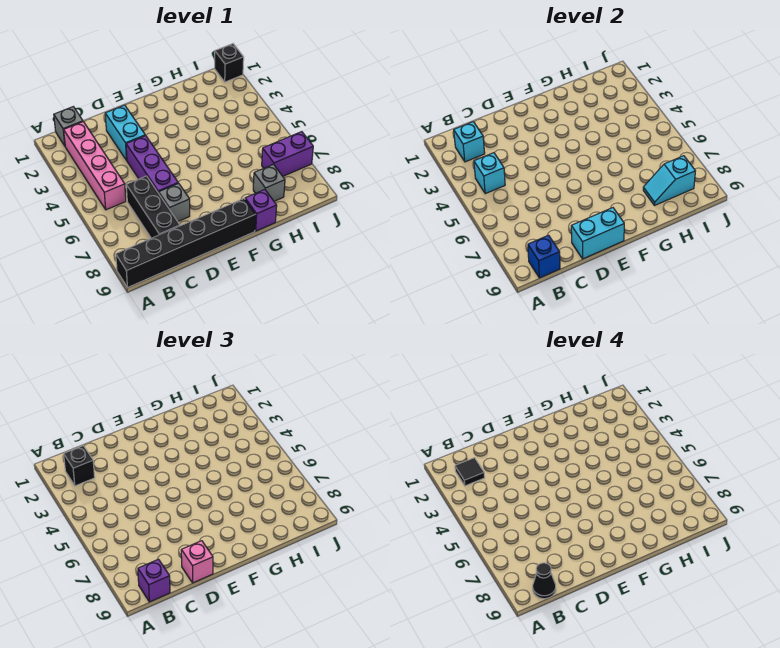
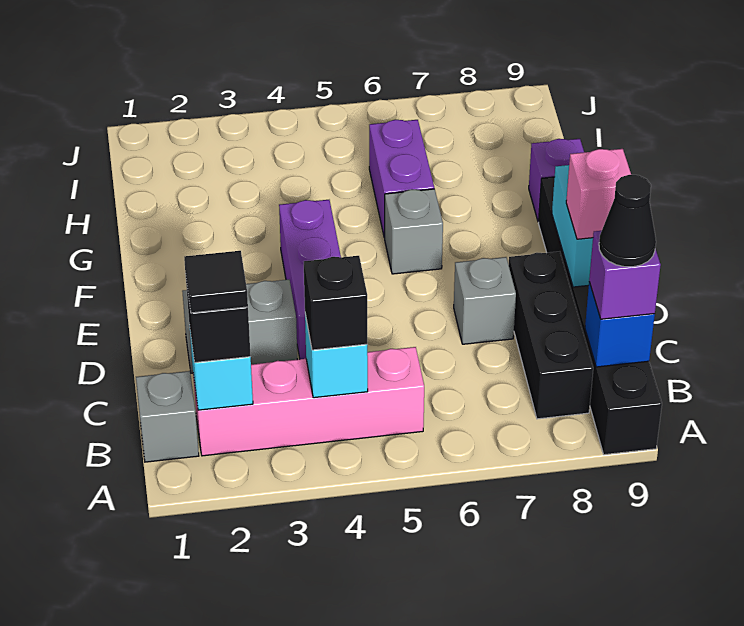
black brick C6:C8 level 1 -> black brick B8:D8 level 1
cyan brick D2:D3 level 1 -> grey brick D2:D3 level 1
purple brick D4:D6 level 1 -> purple brick D4:F4 level 1
grey brick H8 level 1 -> grey brick F6 level 1
cyan slope H8:I8 level 2 top I -> none
purple brick I7:J7 level 1 -> purple brick G6:H6 level 1
black brick J1 level 1 -> black brick B4 level 3

